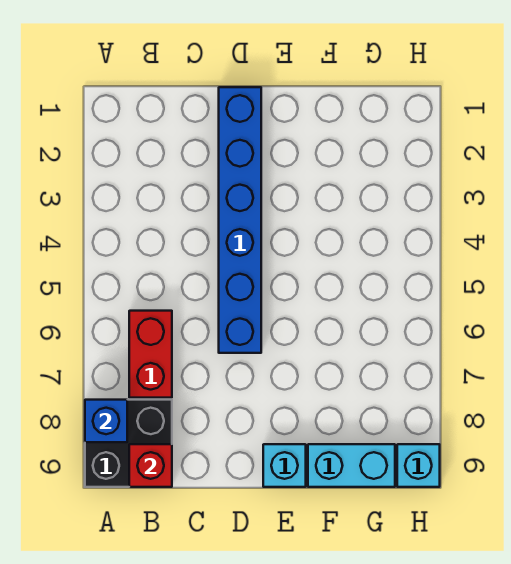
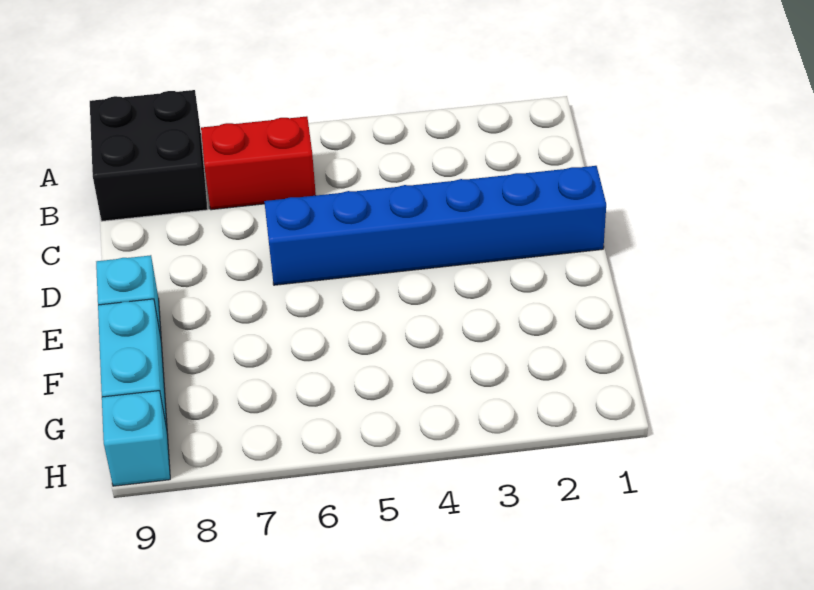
blue brick A8 level 2 -> none
red brick B9 level 2 -> none

